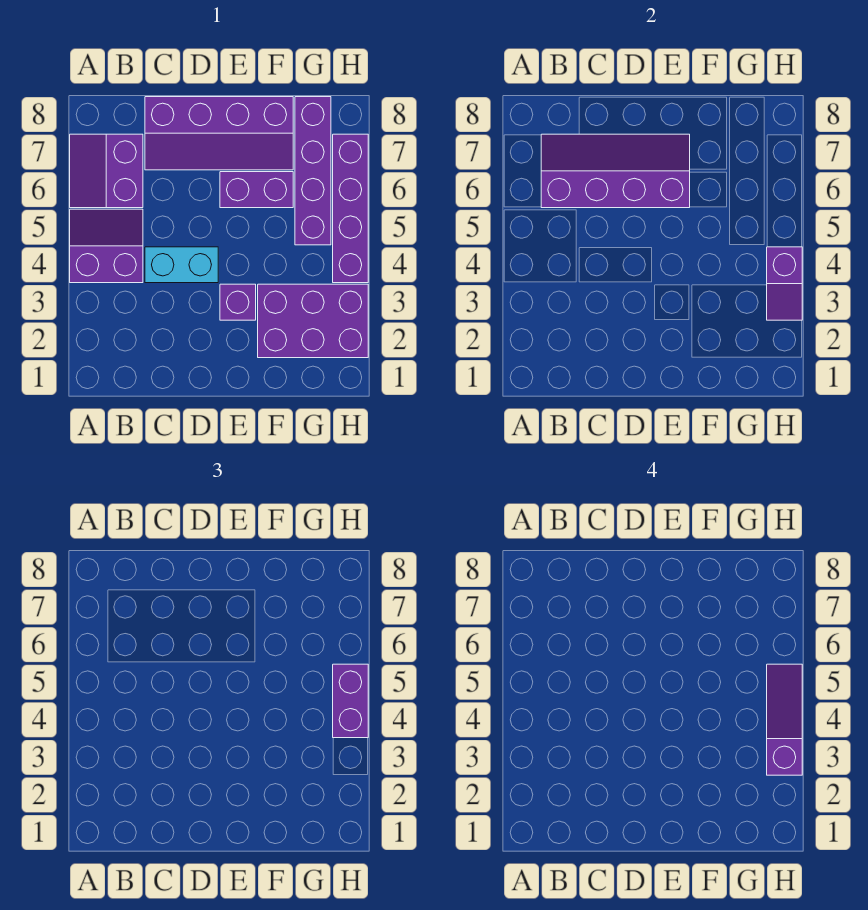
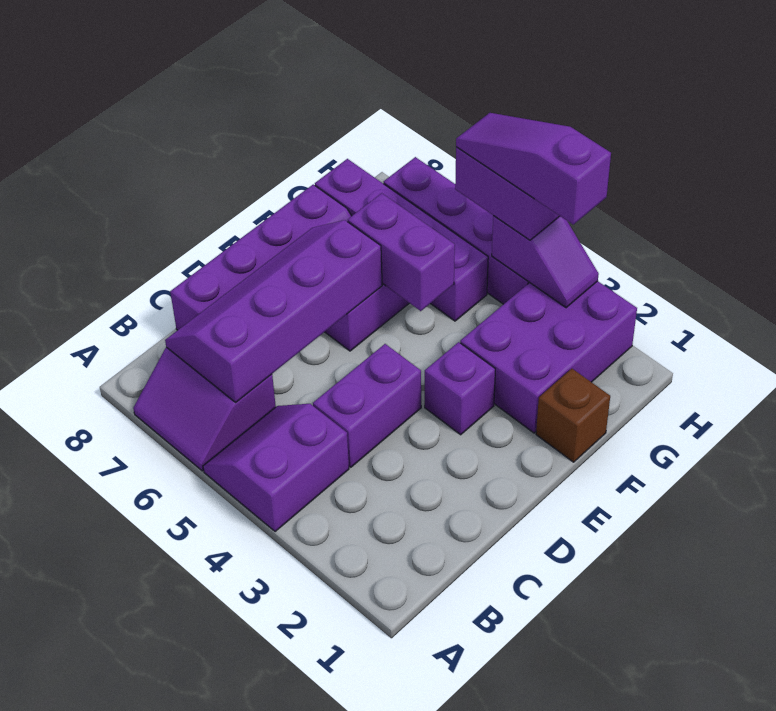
cyan brick C4:D4 level 1 -> purple brick C4:D4 level 1
none -> brown brick F1 level 1
none -> purple brick F5:F6 level 2

